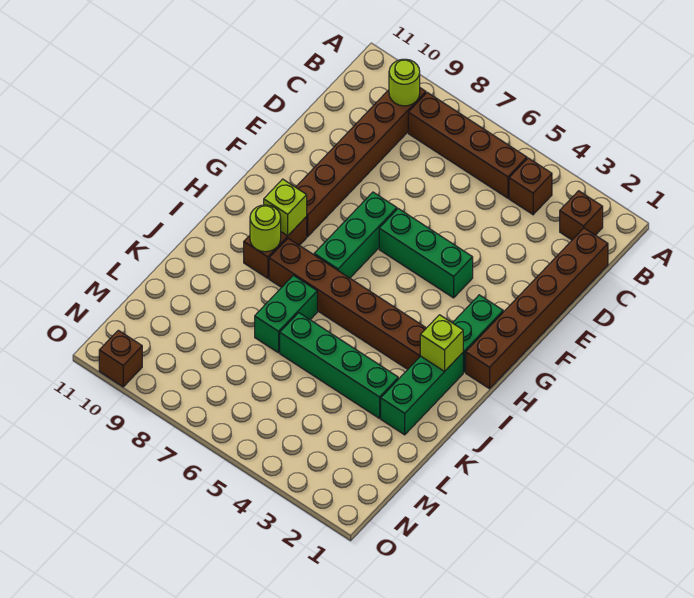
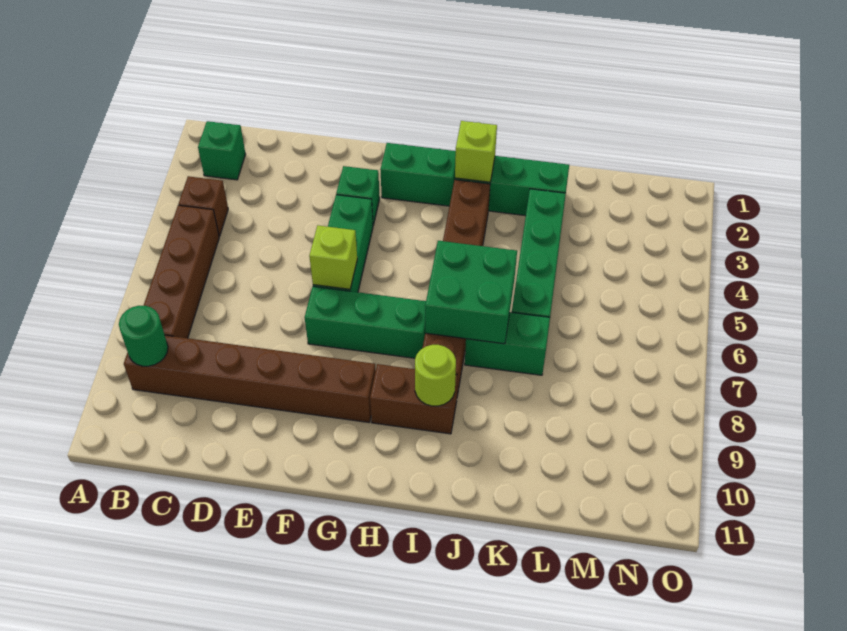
brown brick B2 level 1 -> green brick B2 level 1
lime round brick B9 level 2 -> green round brick B9 level 2
brown brick C1:H1 level 1 -> none
none -> green brick F3 level 1
lime brick H9 level 2 -> lime brick F6 level 2
none -> green brick I6:J7 level 2
brown brick O10 level 1 -> none

